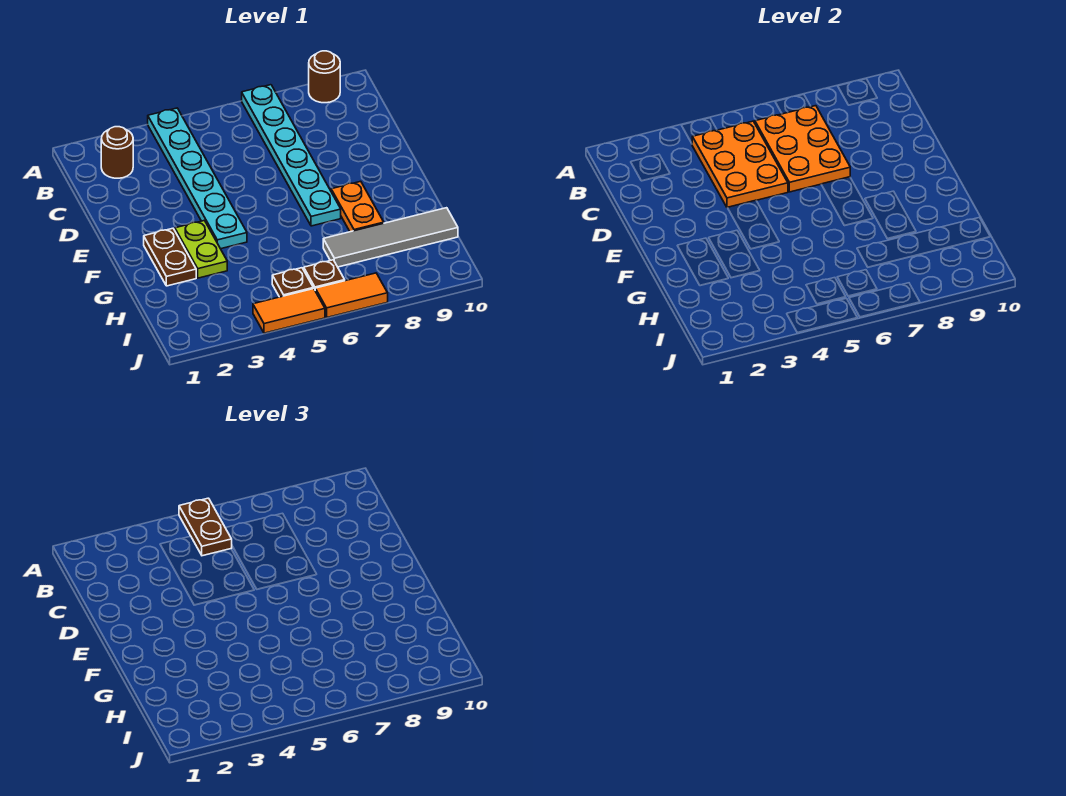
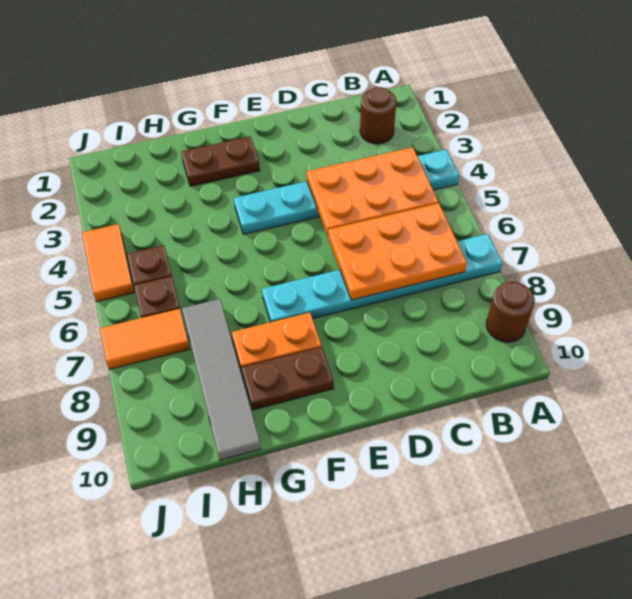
brown plate A5:B5 level 3 -> brown plate F9:G9 level 1
lime plate F3:G3 level 1 -> none
orange tile J6:J7 level 1 -> orange tile I7:J7 level 1

